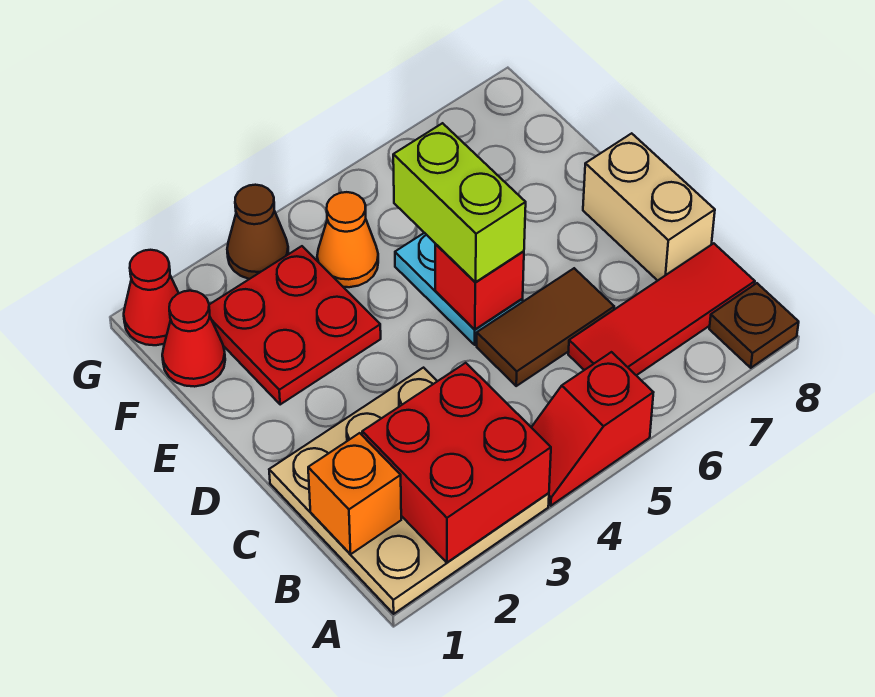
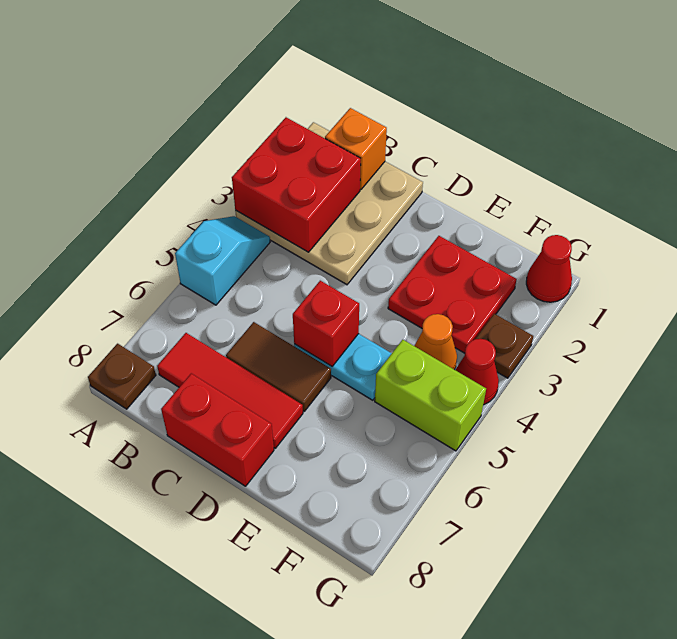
red slope A4:A5 level 1 top 5 -> cyan slope A4:A5 level 1 top 5
red tile B6:B8 level 1 -> red tile B7:D7 level 1
brown tile C5:C6 level 1 -> brown tile C6:D6 level 1
tan brick C8:D8 level 1 -> red brick C8:D8 level 1
lime brick D5:E5 level 3 -> lime brick F5:G5 level 1
red cone F1 level 1 -> red cone G4 level 1
brown cone G3 level 1 -> brown plate G3 level 1

